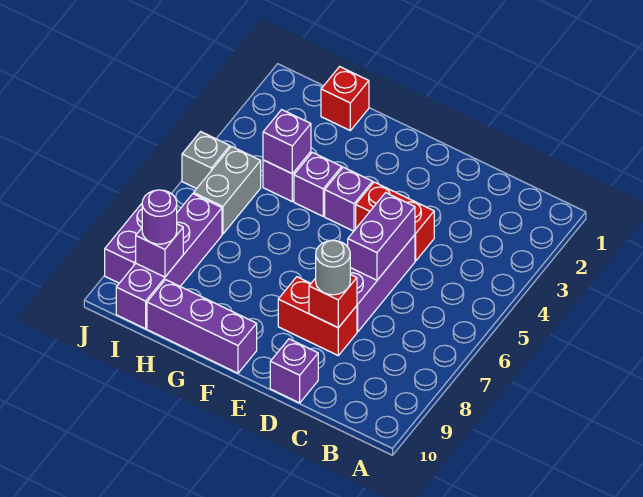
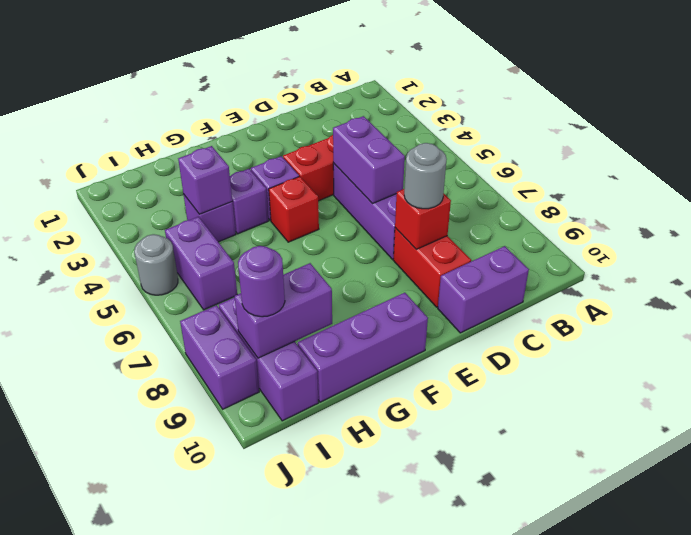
red brick D8:E8 level 1 -> red brick D8:D9 level 1
purple brick D10 level 1 -> purple brick C10:D10 level 1
red brick H1 level 1 -> red brick F5 level 1
grey brick I5:I6 level 1 -> purple brick I5:I6 level 1
purple brick I7:I10 level 1 -> purple brick I8:I10 level 1
purple brick I9 level 2 -> purple brick H9:I9 level 2
grey brick J5 level 1 -> grey round brick J5 level 1

